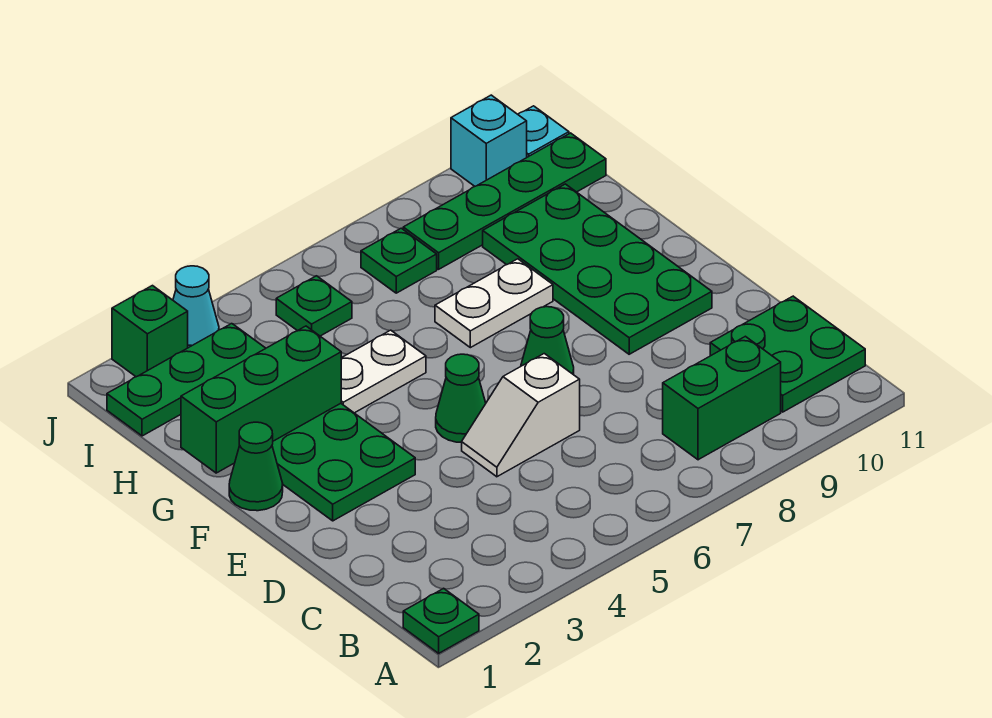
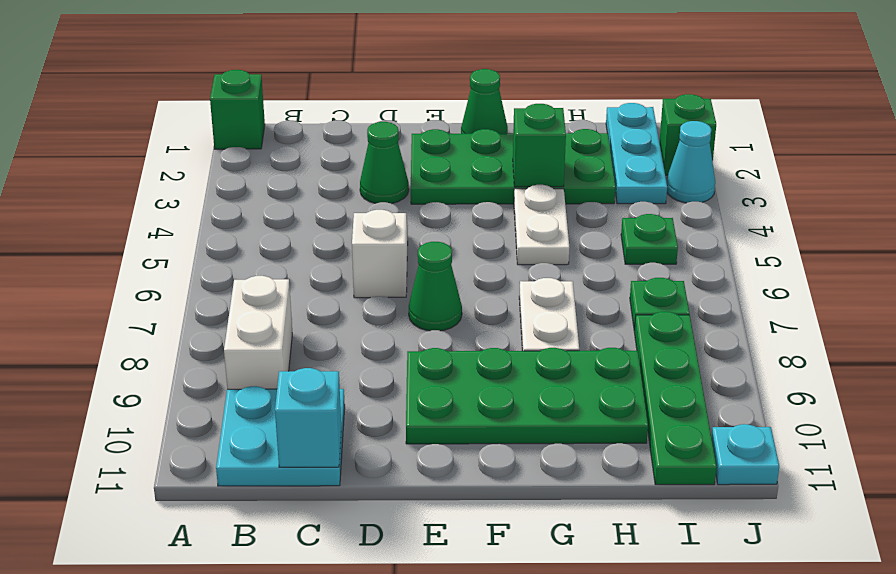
green plate A1 level 1 -> green brick A1 level 1
green brick B8:B9 level 1 -> white brick B8:B9 level 1
green plate B10:C11 level 1 -> cyan plate B10:C11 level 1
green cone E5 level 1 -> green cone D3 level 1
green brick G1:G3 level 2 -> green brick G3 level 2
green plate I1:I3 level 1 -> cyan plate I1:I3 level 1
cyan brick J10 level 1 -> cyan brick C11 level 2

